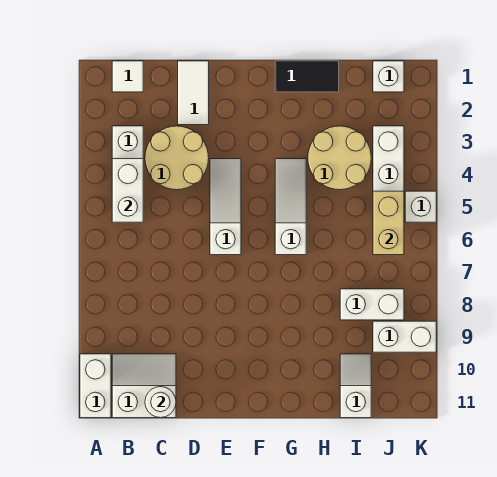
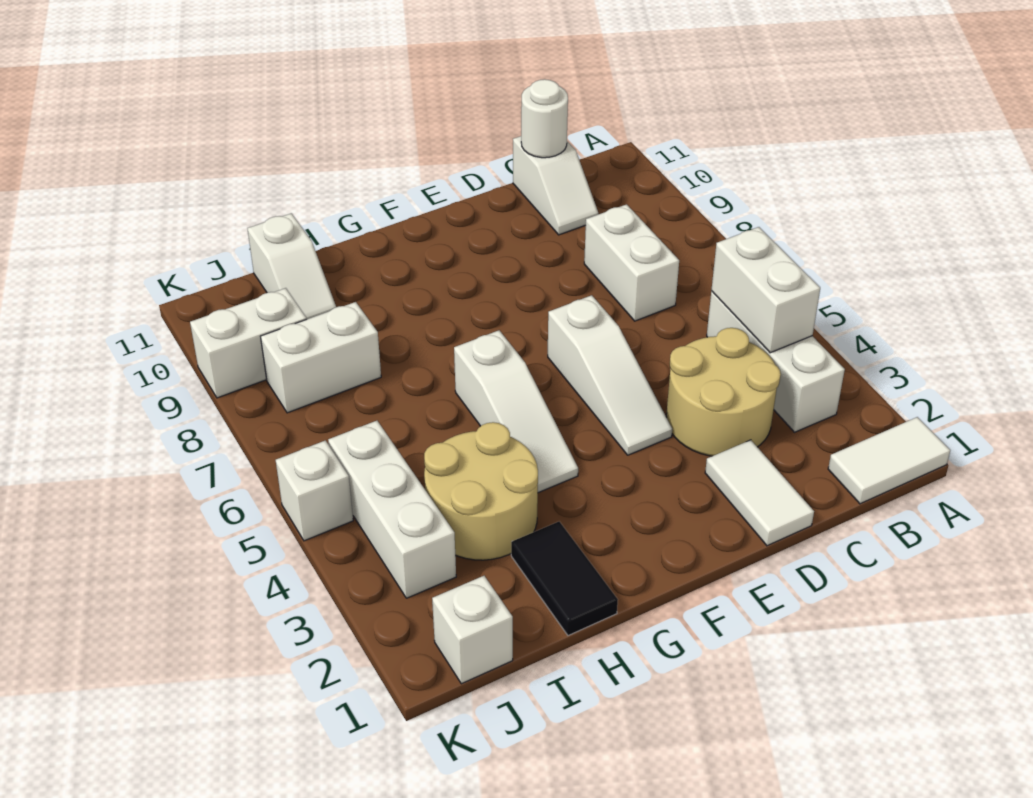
white brick A10:A11 level 1 -> white brick C7:C8 level 1
white tile B1 level 1 -> white tile A1:B1 level 1
white slope B10:C11 level 1 top 11 -> white slope C10:C11 level 1 top 11
black tile G1:H1 level 1 -> black tile H1:H2 level 1
tan brick J5:J6 level 2 -> none

